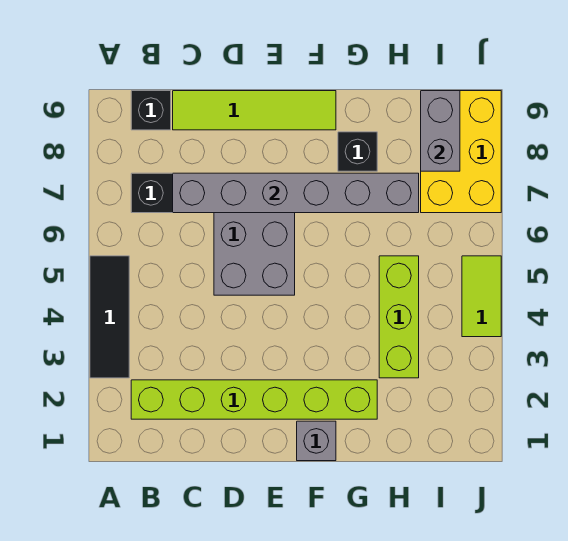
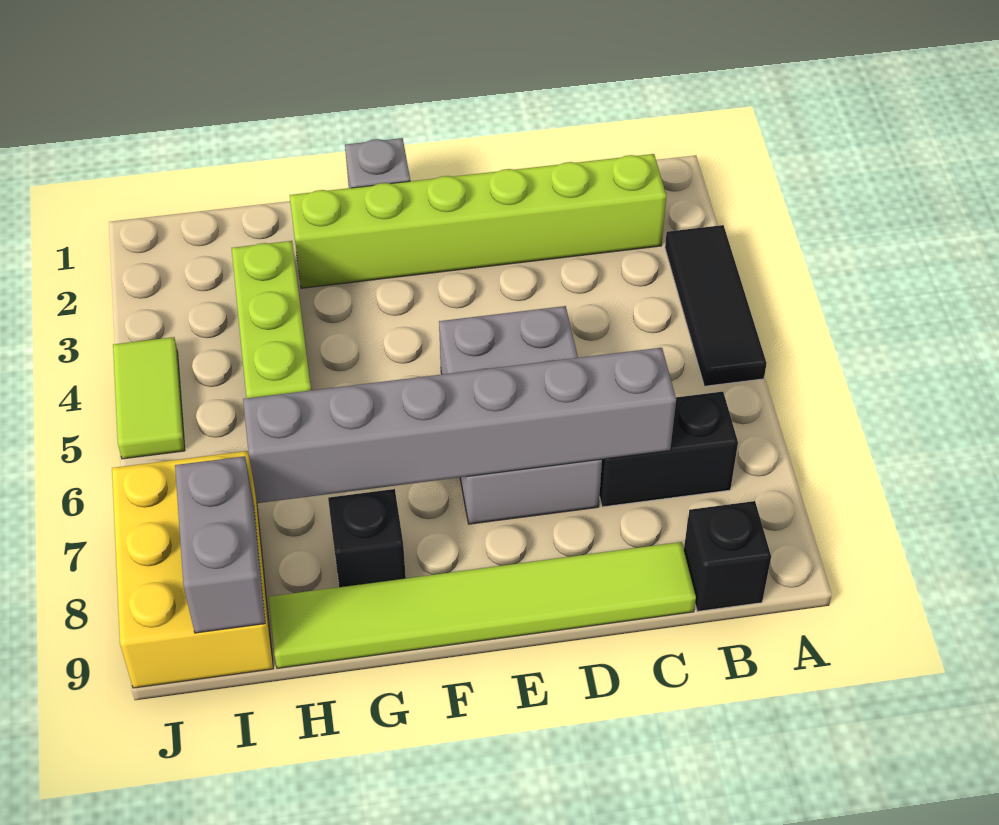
lime tile C9:F9 level 1 -> lime tile C9:H9 level 1

